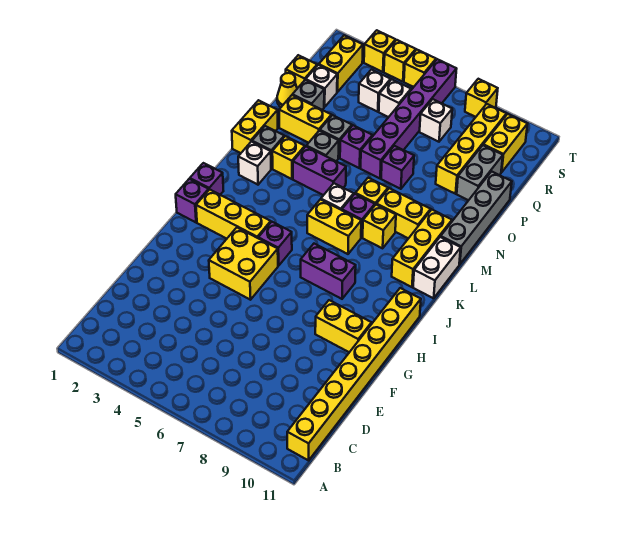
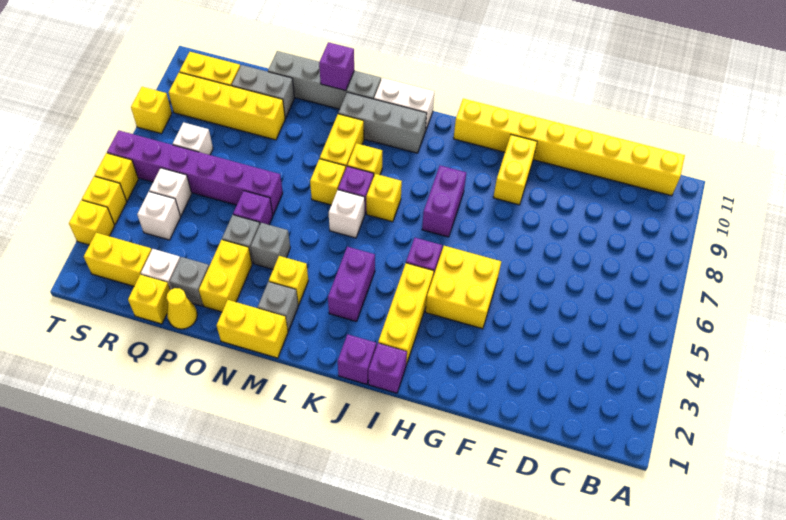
yellow brick K6:K7 level 1 -> yellow brick K7 level 1
yellow brick K10:M10 level 1 -> grey brick K10:M10 level 1
white brick L2 level 1 -> none
purple brick M4:M5 level 1 -> purple brick K3:K4 level 1
purple brick O7 level 1 -> purple brick N11 level 2

